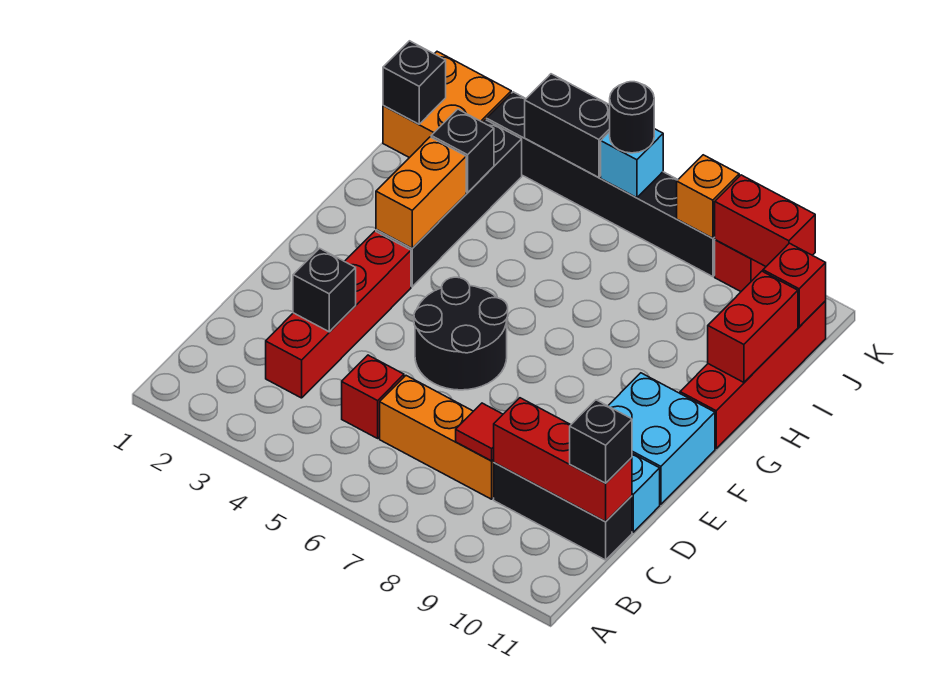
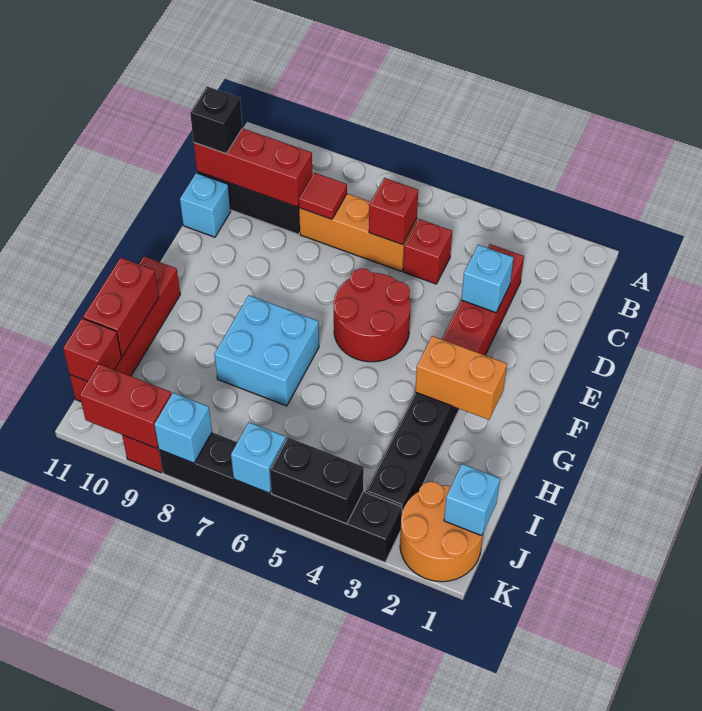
none -> red brick C6 level 2
black brick D3 level 2 -> cyan brick D3 level 2
black round brick E5:F6 level 1 -> red round brick E5:F6 level 1
cyan brick E10:F11 level 1 -> cyan brick G7:H8 level 1
orange brick G3:H3 level 2 -> orange brick G2:G3 level 2
black brick I3 level 2 -> none
orange brick J1:K2 level 1 -> orange round brick J1:K2 level 1
black brick J1 level 2 -> cyan brick J1 level 2
black round brick K6 level 3 -> none
orange brick K8 level 2 -> cyan brick K8 level 2

